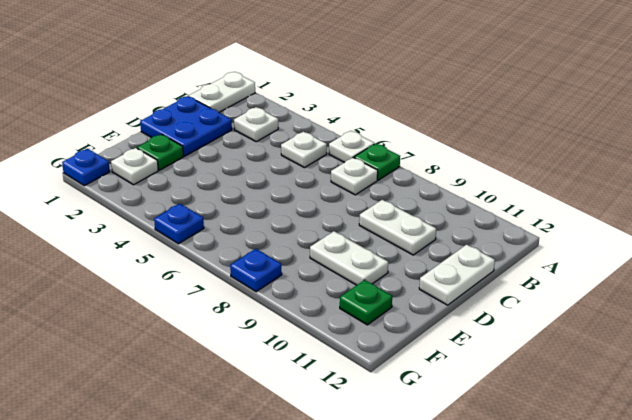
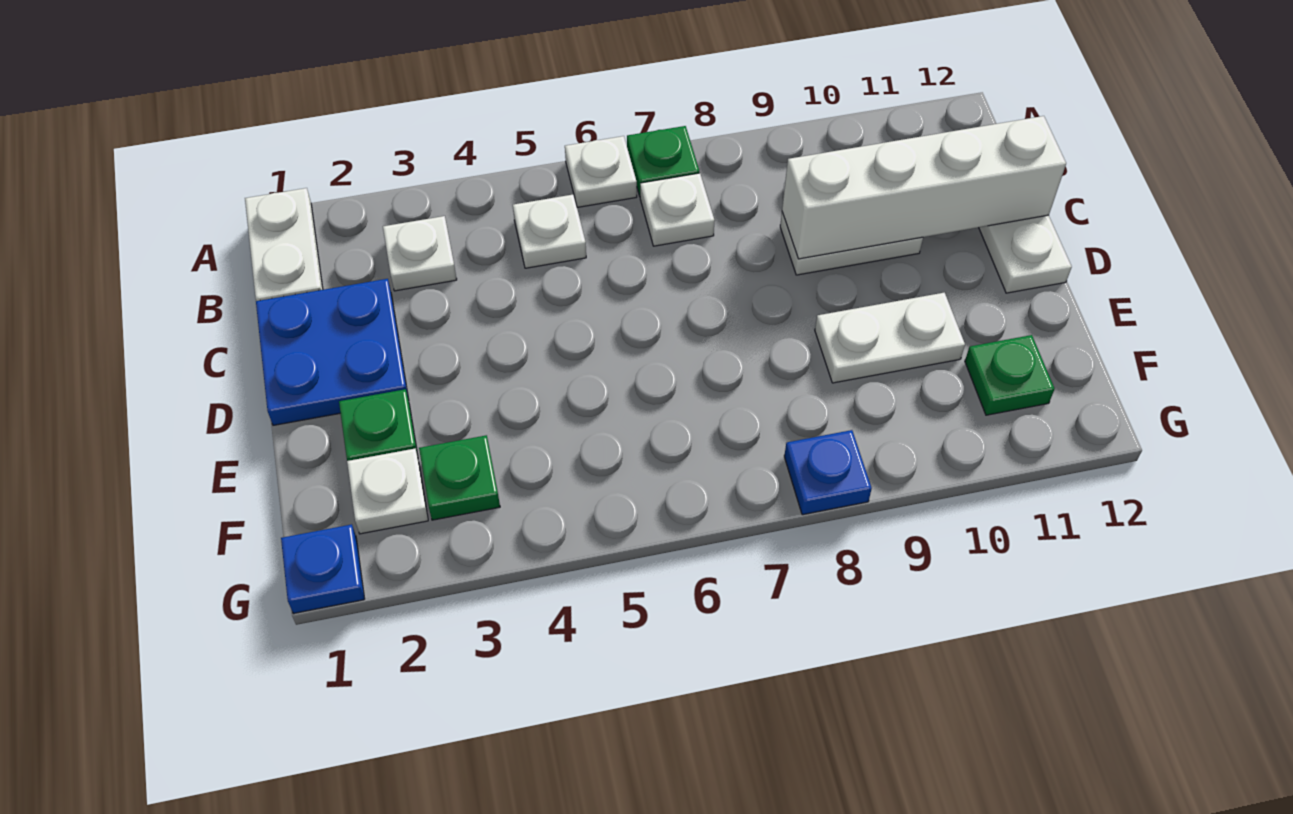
none -> white brick C9:C12 level 2
none -> green plate F3 level 1
blue plate G5 level 1 -> none

